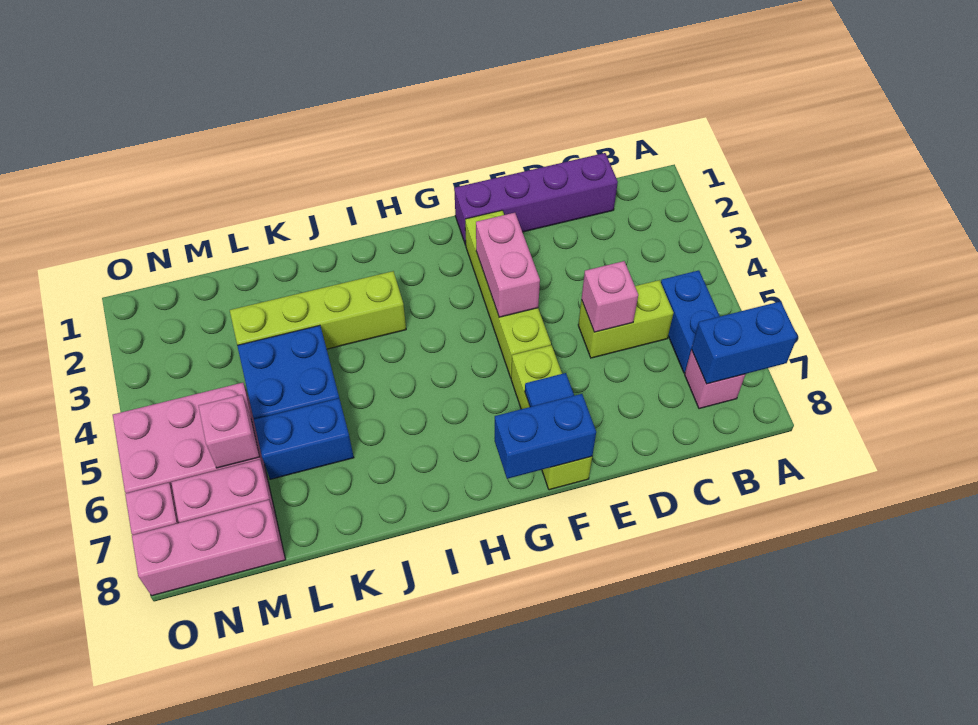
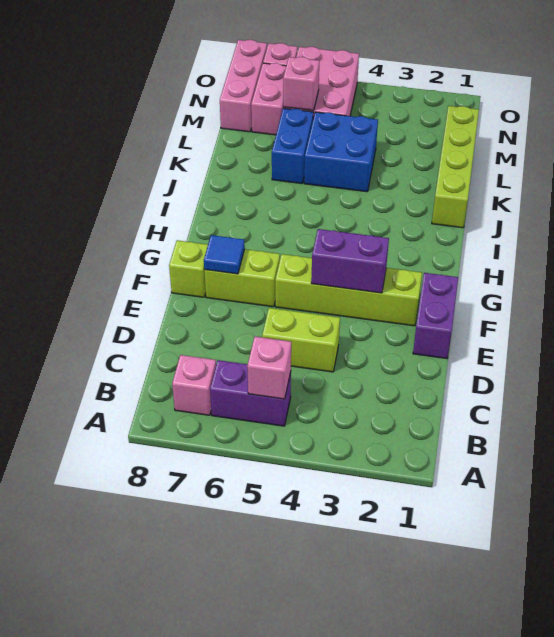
blue brick A7:B7 level 2 -> none
blue brick B5:B6 level 1 -> purple brick B5:B6 level 1
purple brick C1:F1 level 1 -> purple brick E1:F1 level 1
lime brick C5:D5 level 1 -> lime brick D4:D5 level 1
pink brick D5 level 2 -> pink brick B5 level 2
pink brick F3:F4 level 2 -> purple brick F3:F4 level 2
blue brick F8:G8 level 2 -> none
lime brick I3:L3 level 1 -> lime brick J1:M1 level 1

